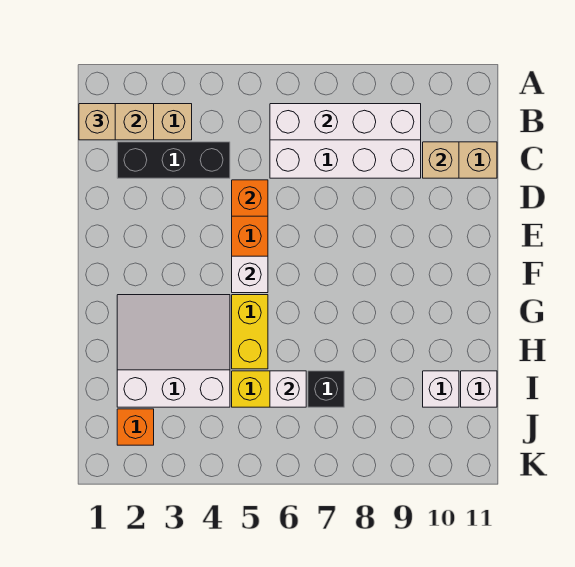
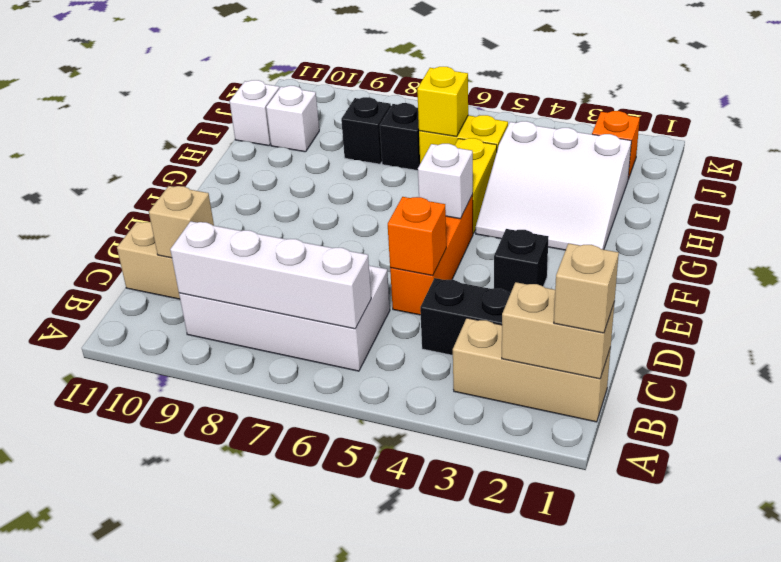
none -> black brick E3 level 1
white brick I6 level 2 -> yellow brick I6 level 2
none -> black brick I8 level 1

